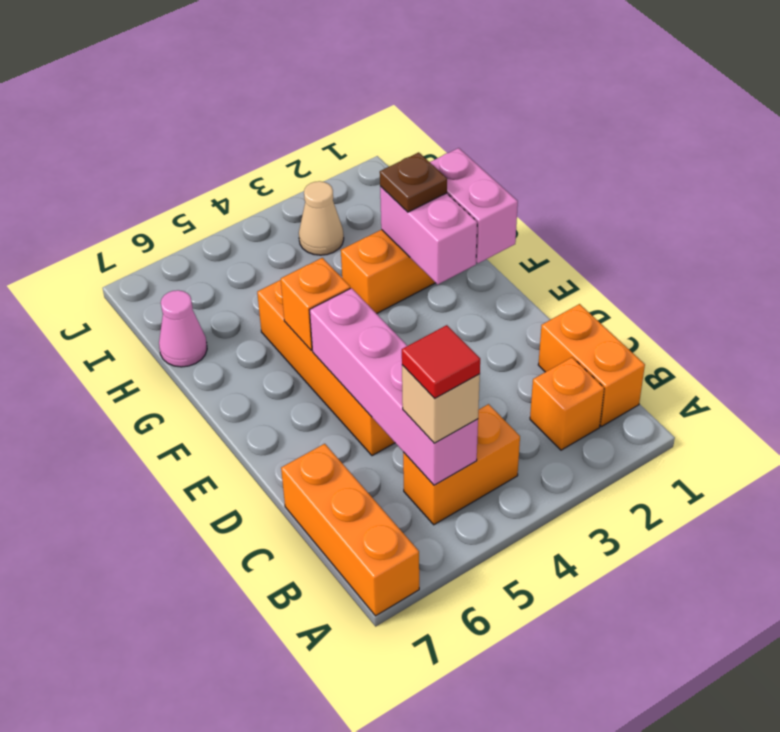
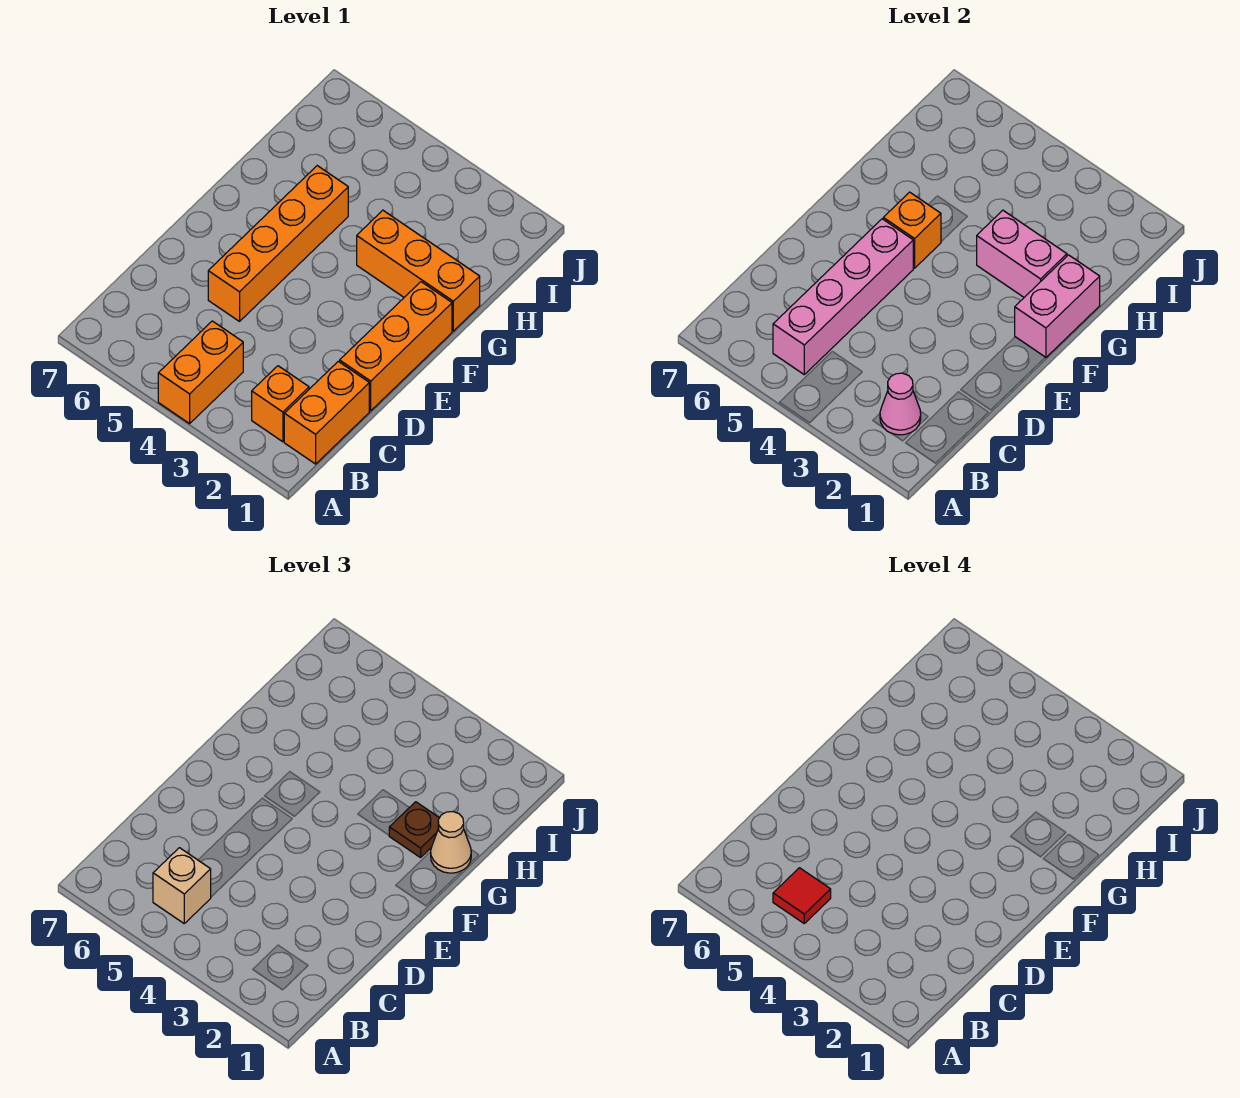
orange brick A7:C7 level 1 -> orange brick D1:F1 level 1
orange brick B4:B5 level 1 -> orange brick A4:B4 level 1
pink brick F2:G2 level 2 -> pink brick G2:G3 level 2
pink cone H7 level 1 -> pink cone B2 level 2
tan cone I3 level 1 -> tan cone G1 level 3

